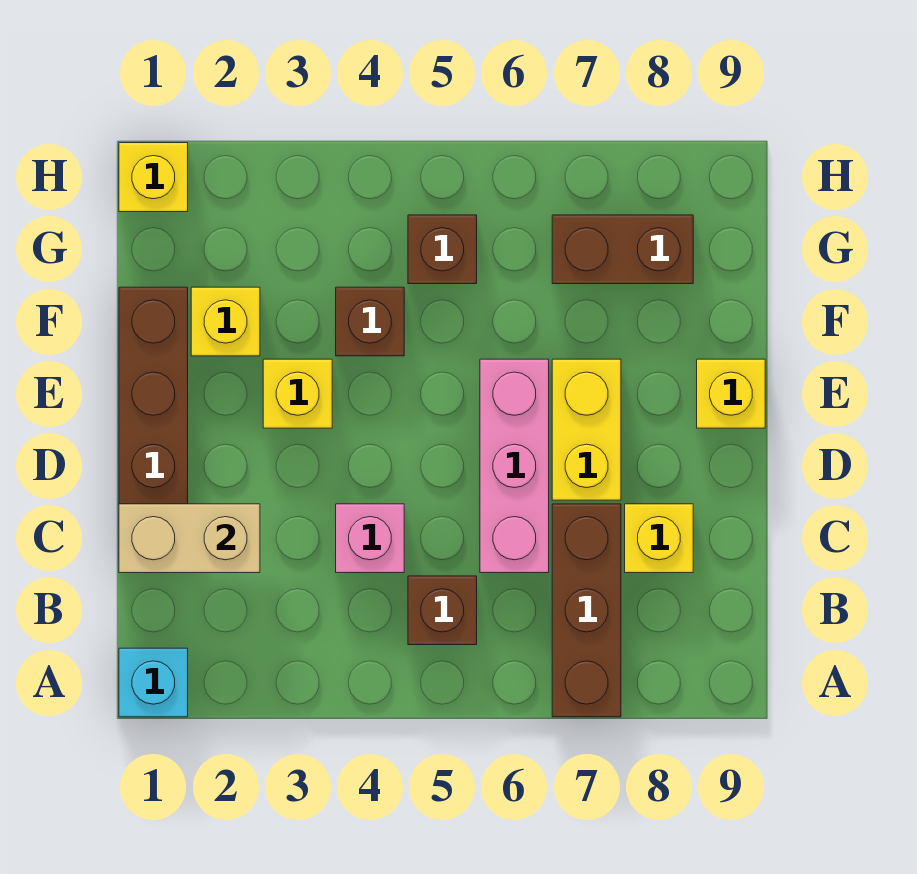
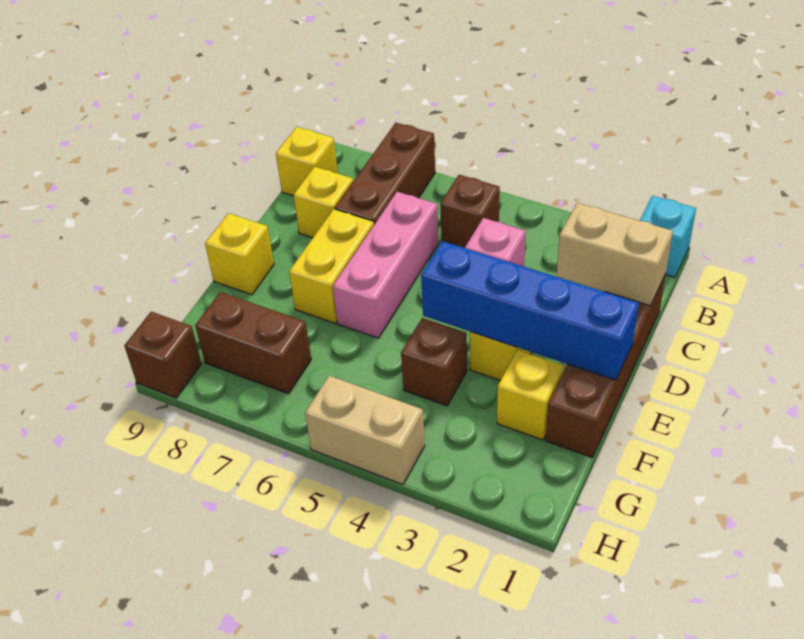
none -> blue brick E1:E4 level 2
brown brick G5 level 1 -> brown brick H9 level 1
yellow brick H1 level 1 -> yellow brick B9 level 1
none -> tan brick H4:H5 level 1

